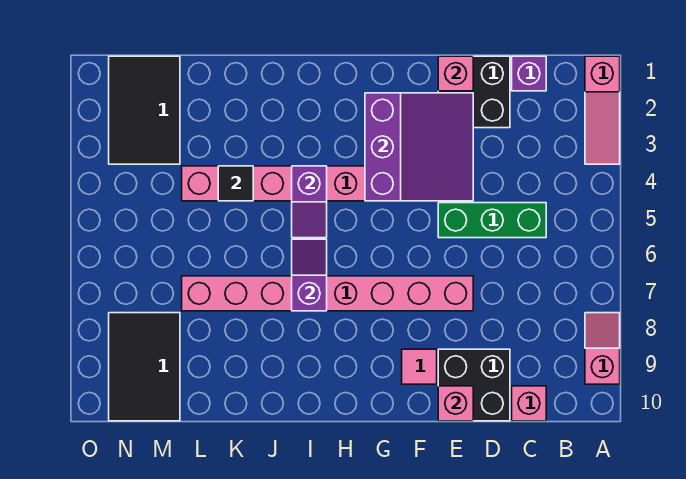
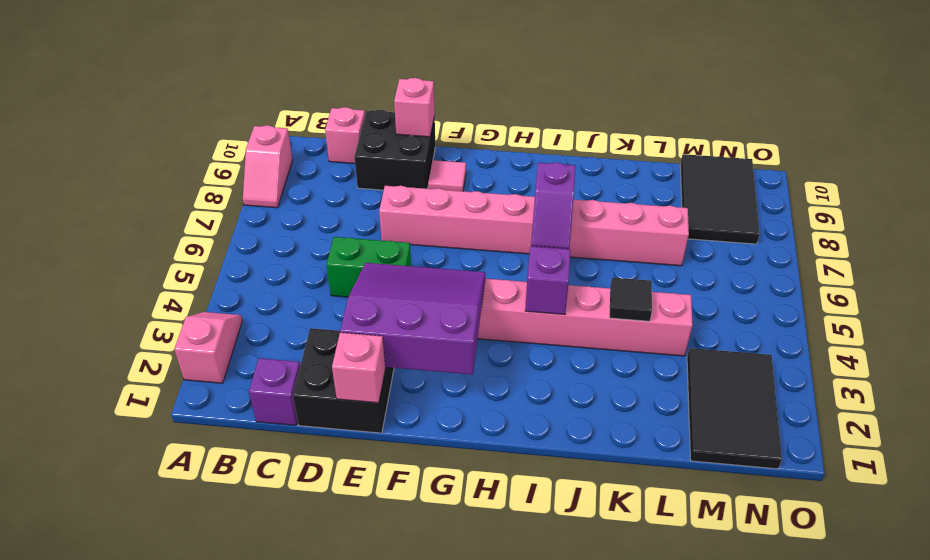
pink slope A1:A3 level 1 top 1 -> pink slope A2:A3 level 1 top 2
green brick C5:E5 level 1 -> green brick D5:E5 level 1
purple slope E2:G4 level 2 top G -> purple slope E2:G4 level 2 top 2

